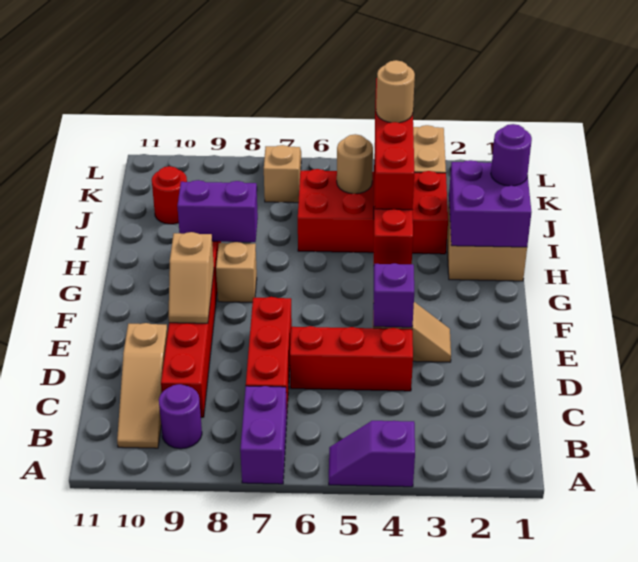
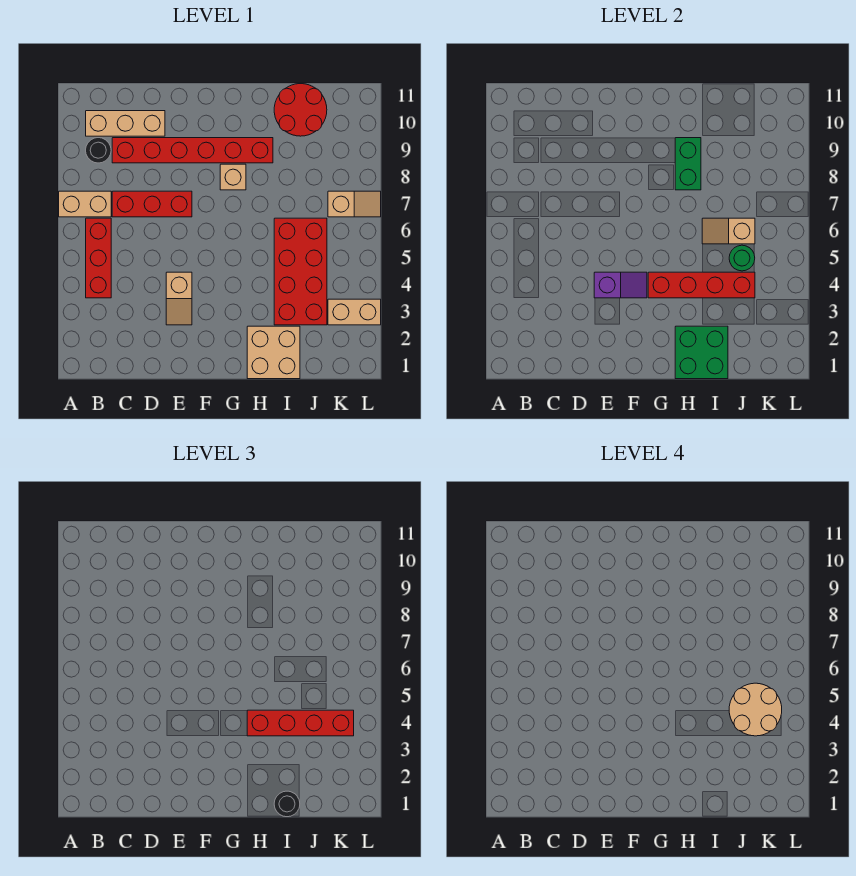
purple slope A4:A5 level 1 top 4 -> none
purple brick A7:B7 level 1 -> tan brick A7:B7 level 1
purple round brick B9 level 1 -> black round brick B9 level 1
tan slope B10:D10 level 1 top D -> tan brick B10:D10 level 1
red brick D4:D6 level 1 -> red brick B4:B6 level 1
tan slope E9:F9 level 2 top F -> tan slope I6:J6 level 2 top J
purple brick H1:I2 level 2 -> green brick H1:I2 level 2
purple brick H8:H9 level 2 -> green brick H8:H9 level 2
purple round brick I1 level 3 -> black round brick I1 level 3
tan round brick J4 level 4 -> tan round brick J4:K5 level 4
tan round brick J5 level 2 -> green round brick J5 level 2
red round brick J10 level 1 -> red round brick I10:J11 level 1

